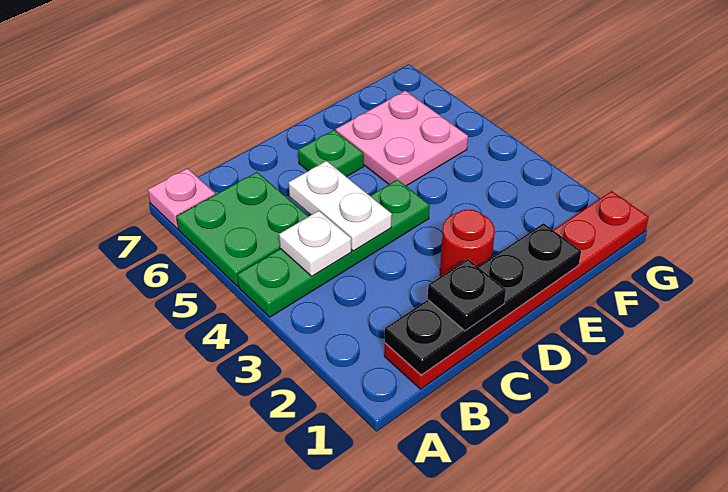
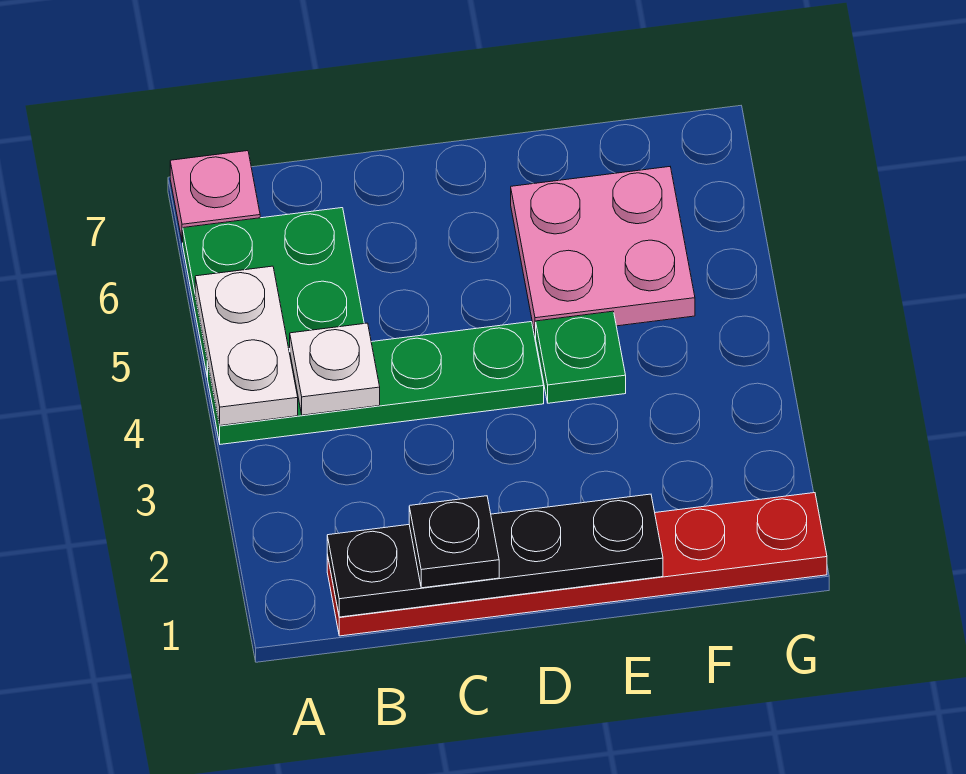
white plate C4:C5 level 2 -> white plate A4:A5 level 2
red round brick D2 level 1 -> none
green plate D6 level 1 -> green plate E4 level 1

